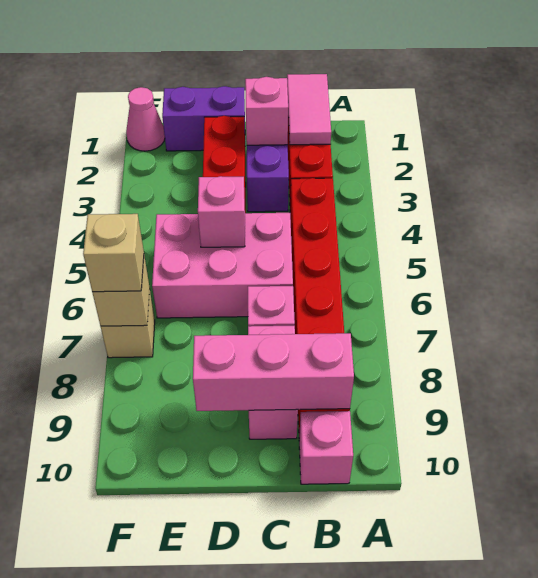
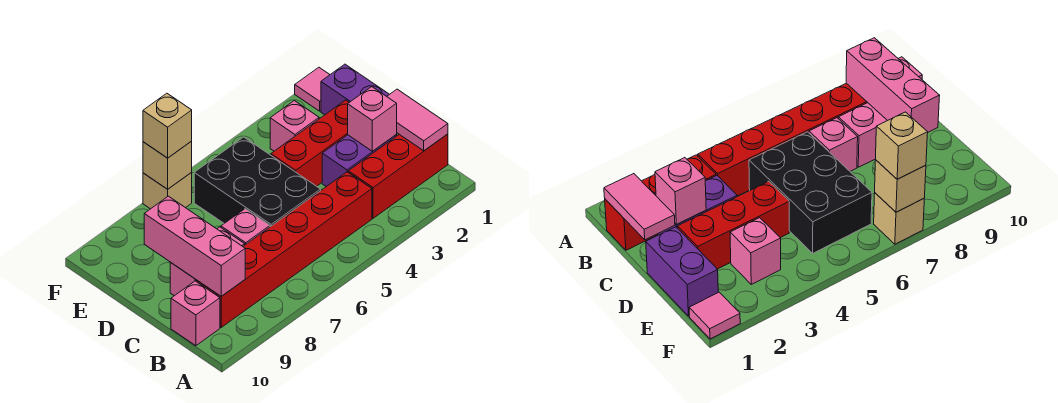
pink tile B1:B2 level 2 -> pink tile B1:C1 level 2
pink brick C5:E6 level 1 -> black brick C5:E6 level 1
pink brick D5 level 2 -> pink brick E3 level 1
pink cone F1 level 1 -> pink tile F1 level 1

